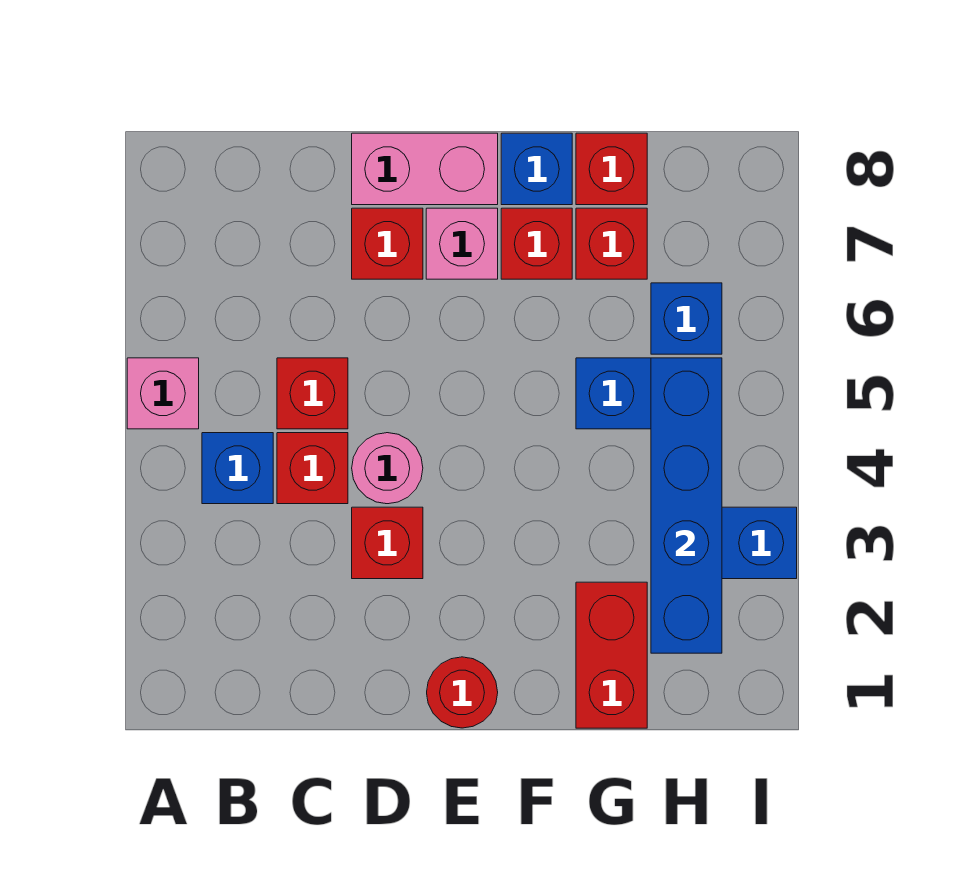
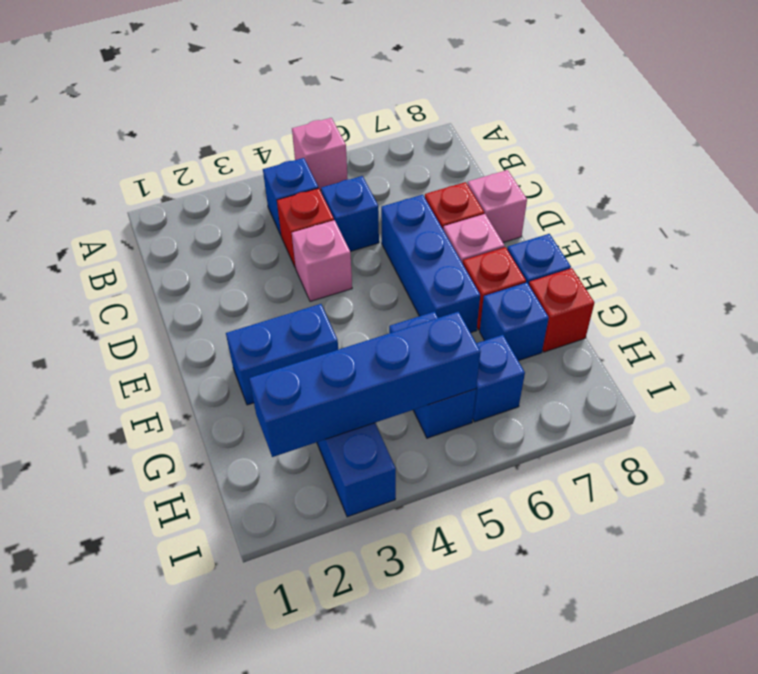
red brick C5 level 1 -> blue brick C5 level 1
red brick D3 level 1 -> none
pink round brick D4 level 1 -> pink brick D4 level 1
none -> blue brick D6:F6 level 1
pink brick D8:E8 level 1 -> pink brick D8 level 1
red round brick E1 level 1 -> none
none -> blue brick F2:F3 level 1
red brick G1:G2 level 1 -> none
red brick G7 level 1 -> blue brick G7 level 1

